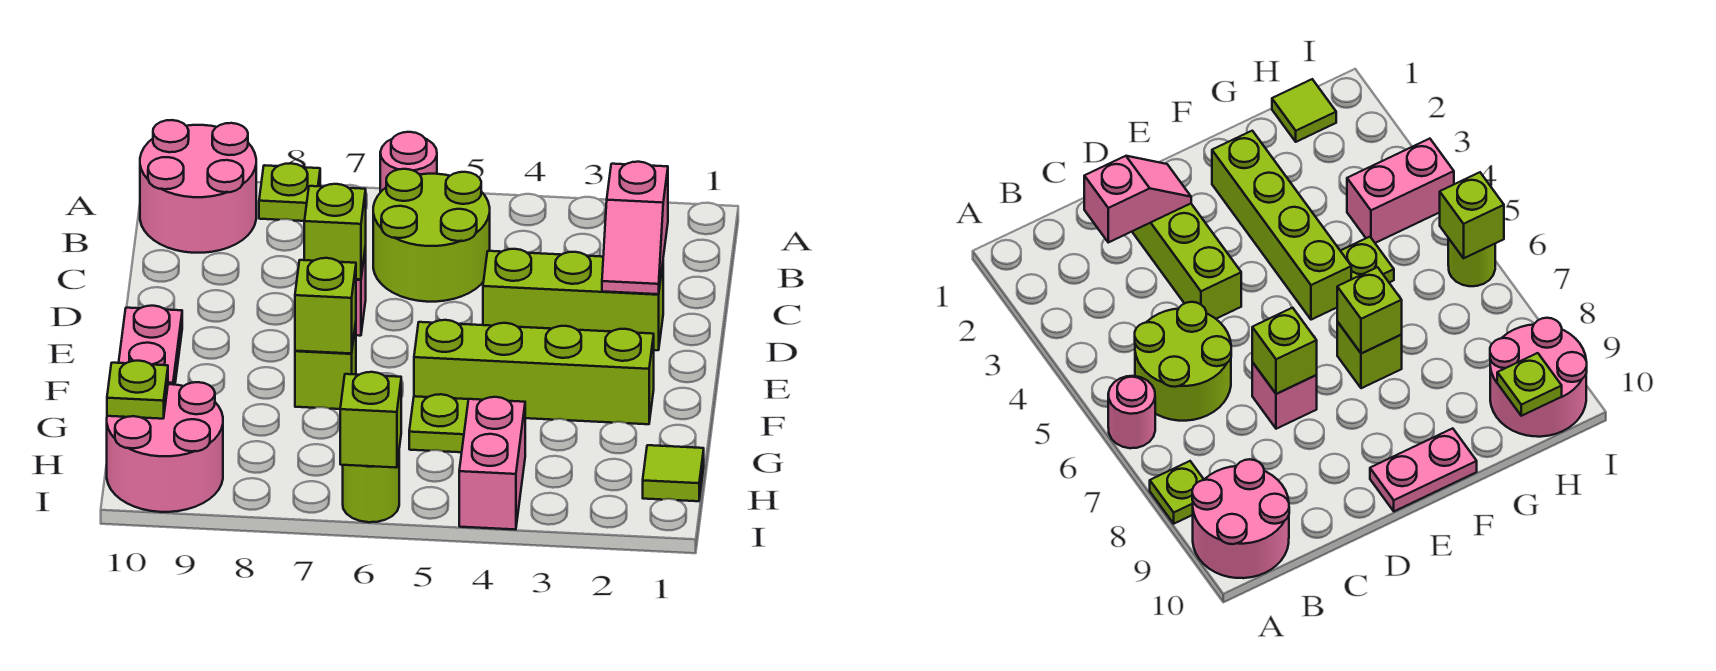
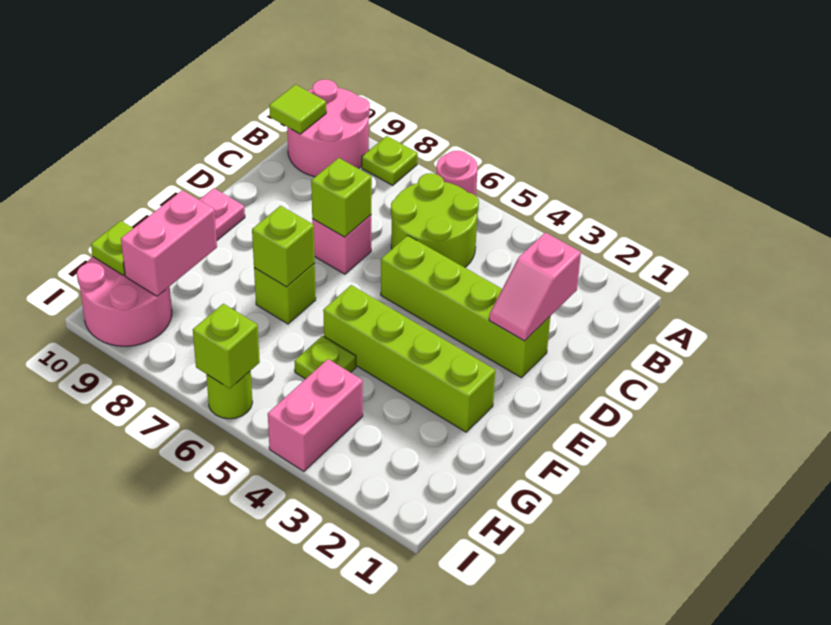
lime brick D2:D4 level 1 -> lime brick D2:D5 level 1
none -> pink brick G9:H9 level 2
lime tile H1 level 1 -> lime tile B10 level 2

